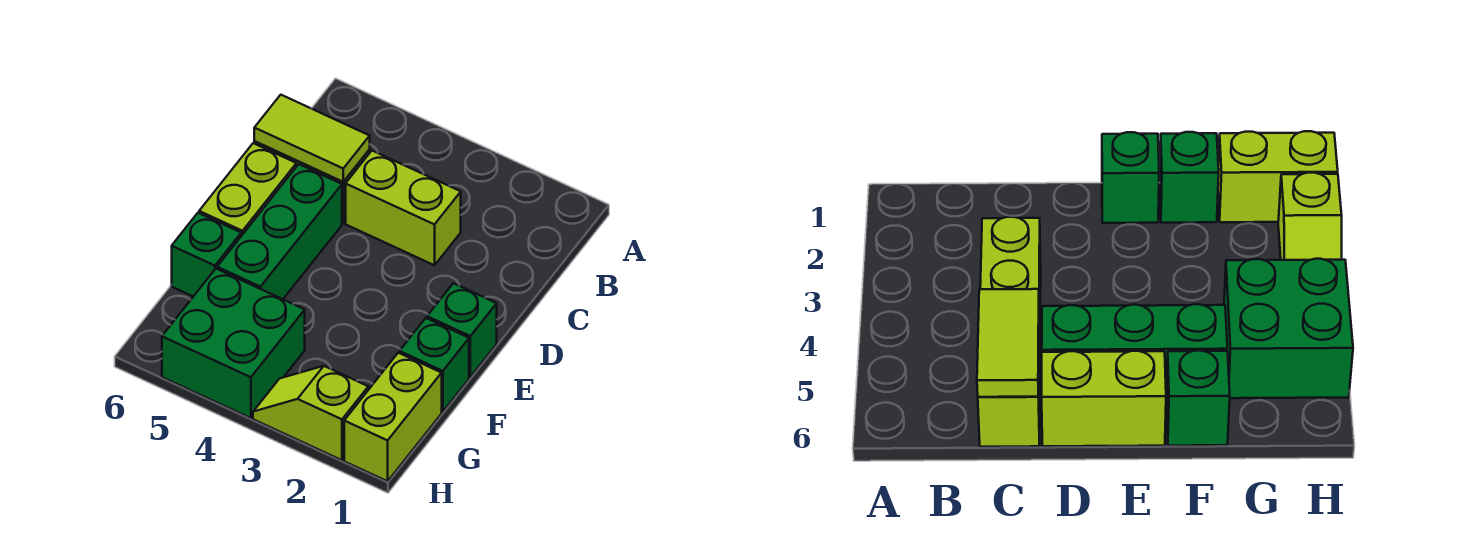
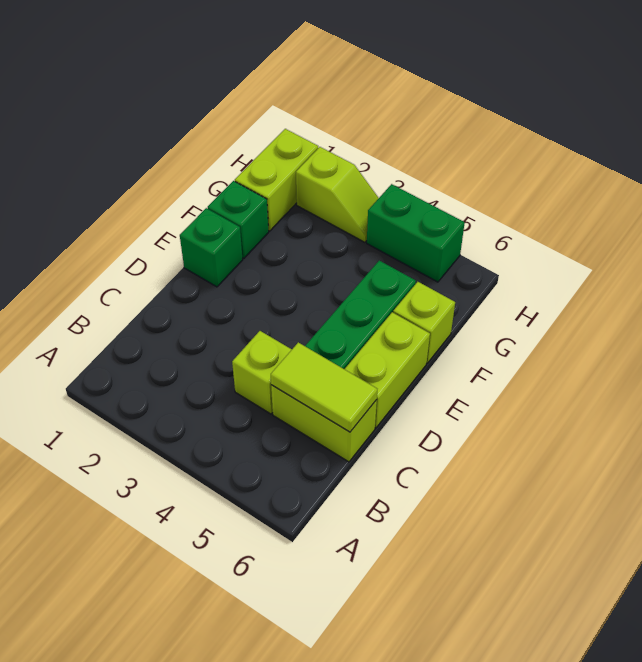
lime brick C3:C4 level 1 -> lime brick C4 level 1
green brick F6 level 1 -> lime brick F6 level 1
green brick G4:H5 level 1 -> green brick H4:H5 level 1

